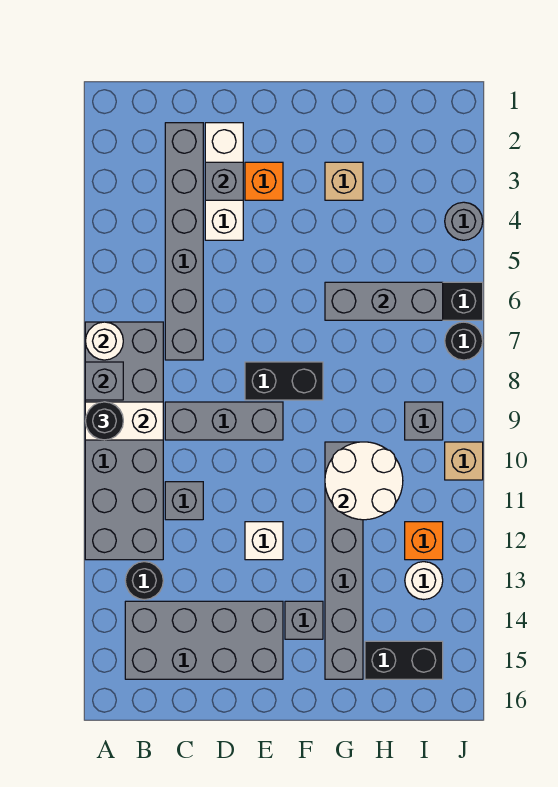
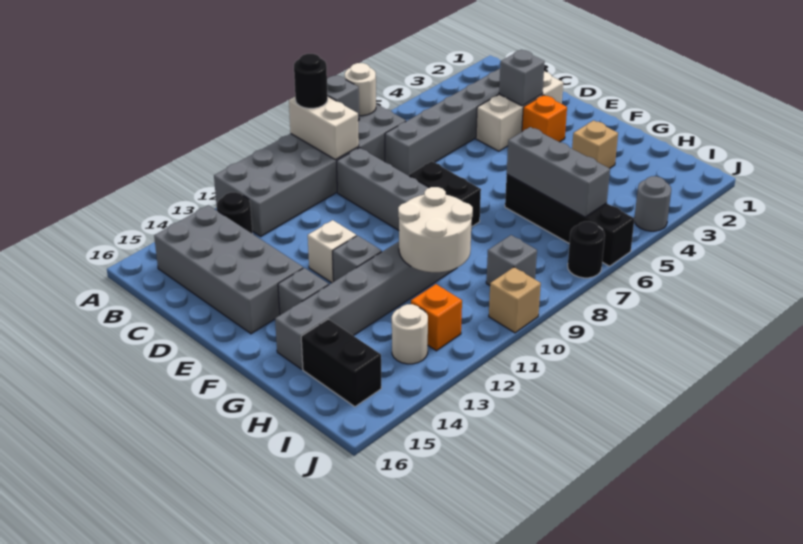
grey brick C11 level 1 -> grey brick F12 level 1

